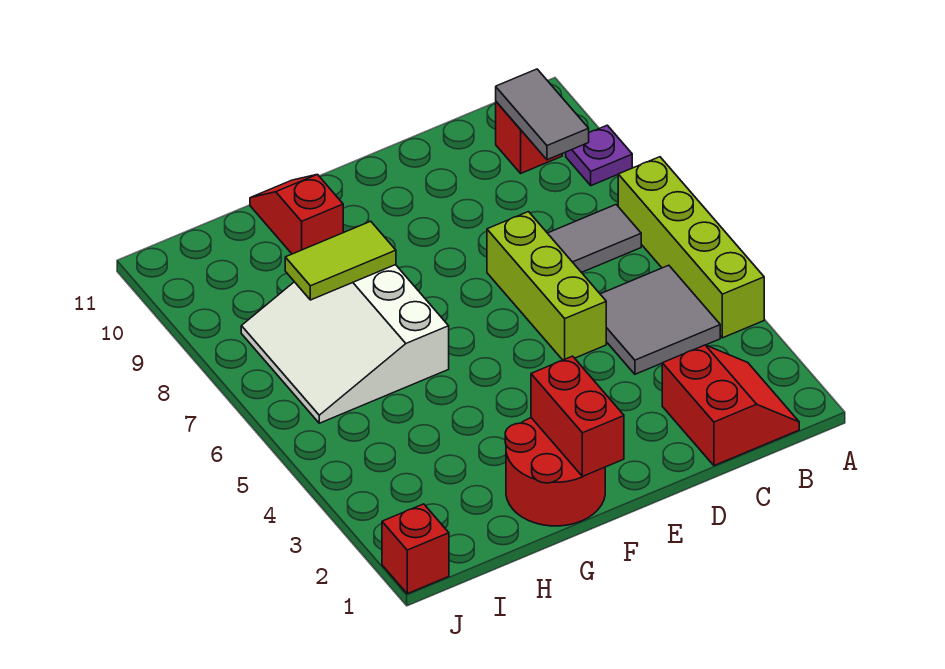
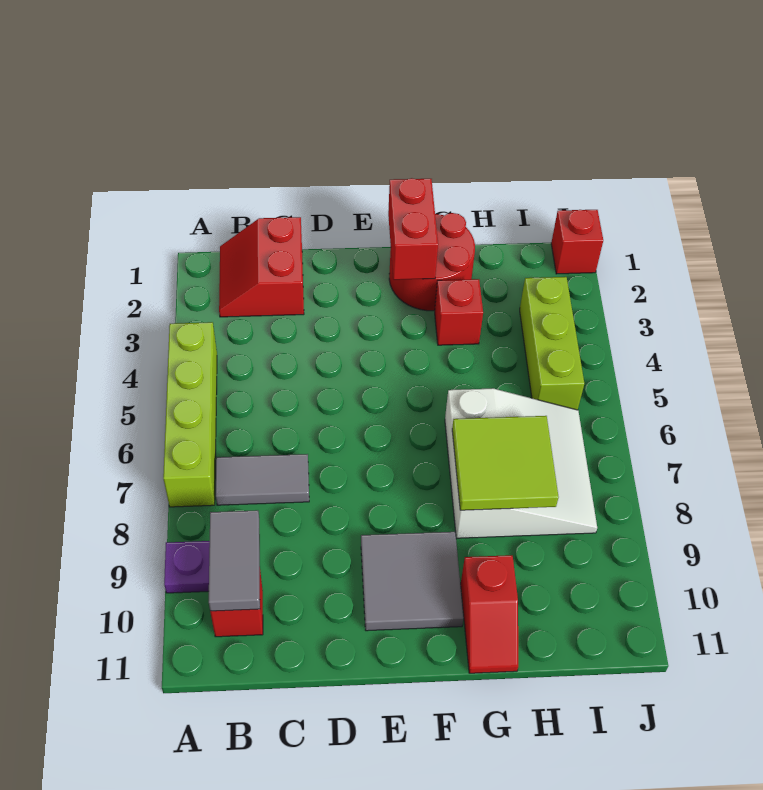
grey tile B4:C5 level 1 -> grey tile E9:F10 level 1
lime brick D5:D7 level 1 -> lime brick I3:I5 level 1
none -> red brick G3 level 1
lime tile G8:H8 level 2 -> lime tile G7:H8 level 2

